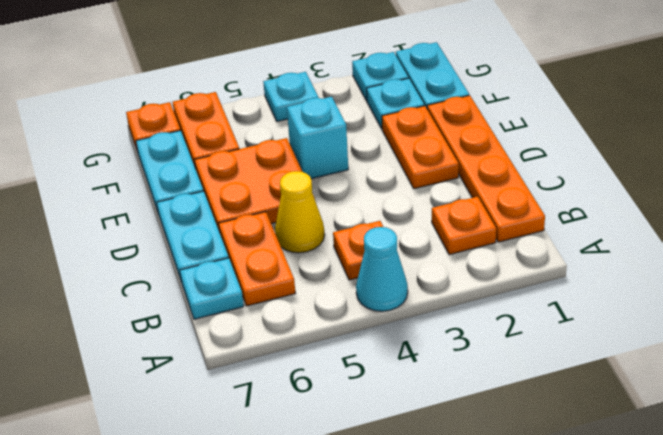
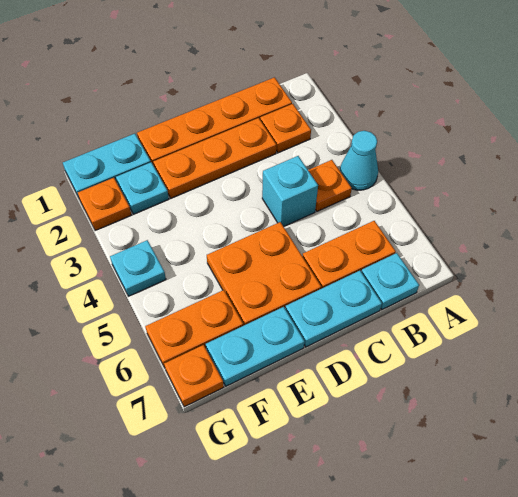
yellow cone C5 level 1 -> none
orange plate D2:E2 level 1 -> orange plate C2:E2 level 1
cyan brick E4 level 1 -> cyan brick C4 level 1
cyan plate G2 level 1 -> orange plate G2 level 1

